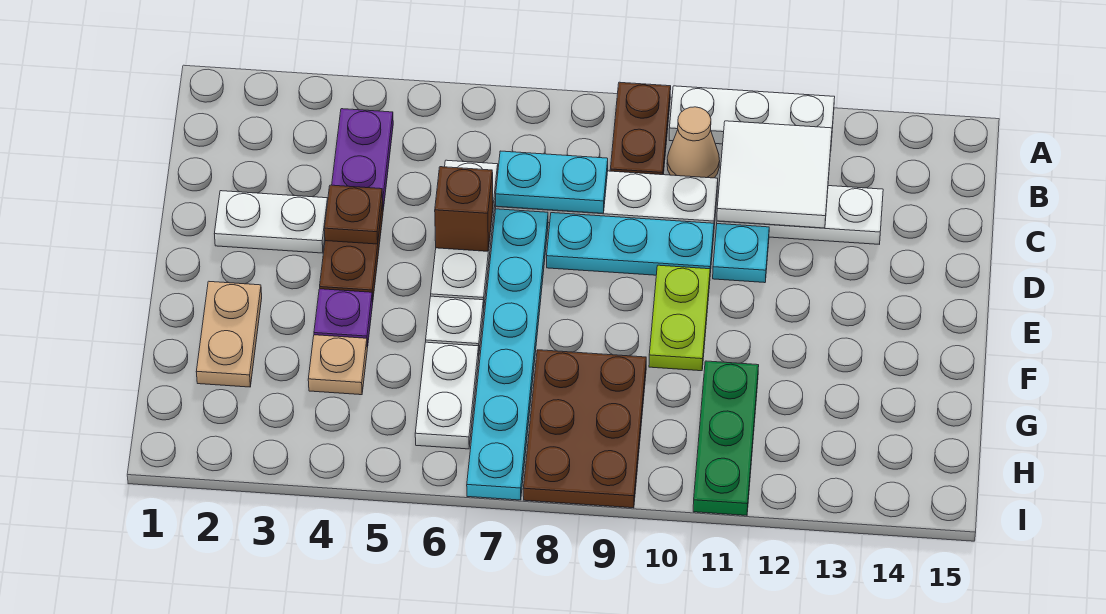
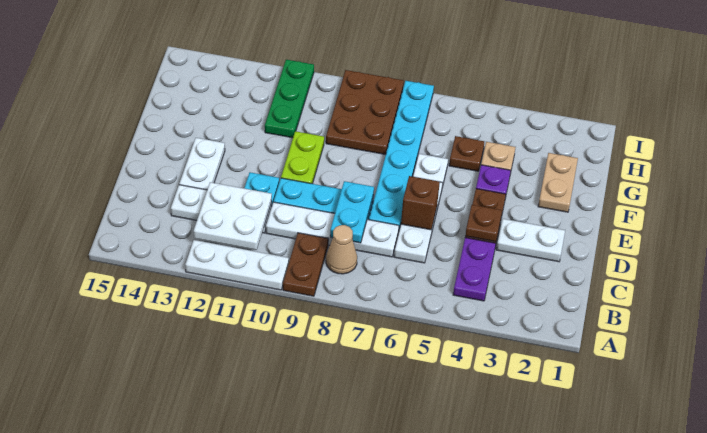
tan cone B10 level 1 -> tan cone B8 level 1
white tile B11:C12 level 2 -> white plate B11:C12 level 2
cyan plate C7:C8 level 2 -> cyan plate C8:D8 level 2
none -> brown plate G5 level 1
white plate G6:H6 level 1 -> white plate D13:E13 level 1

